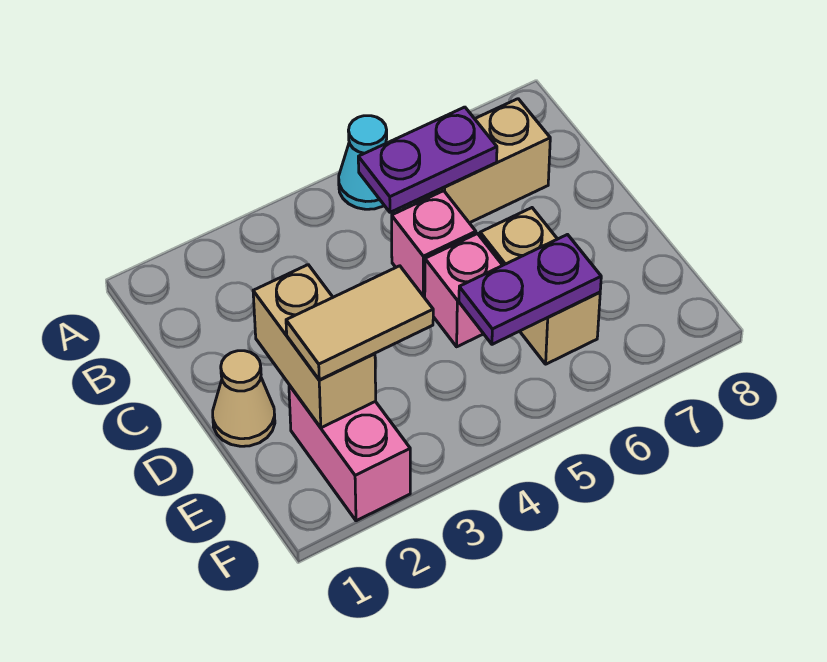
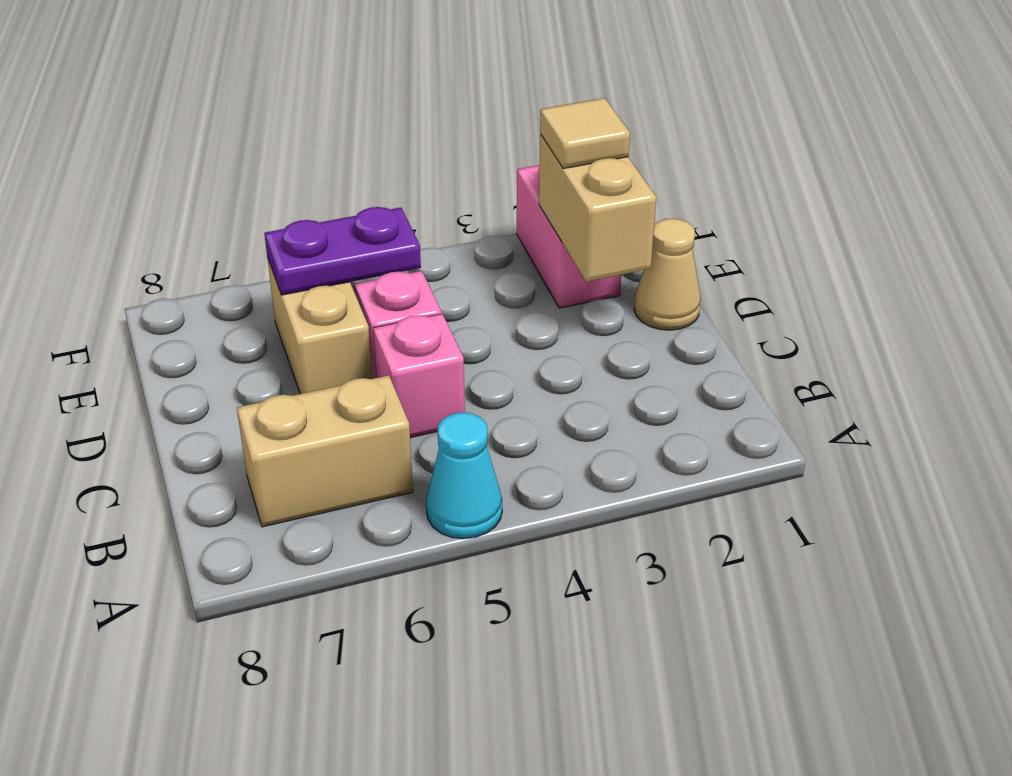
purple plate B5:B6 level 2 -> none
tan tile E2:E3 level 3 -> tan tile E2 level 3

